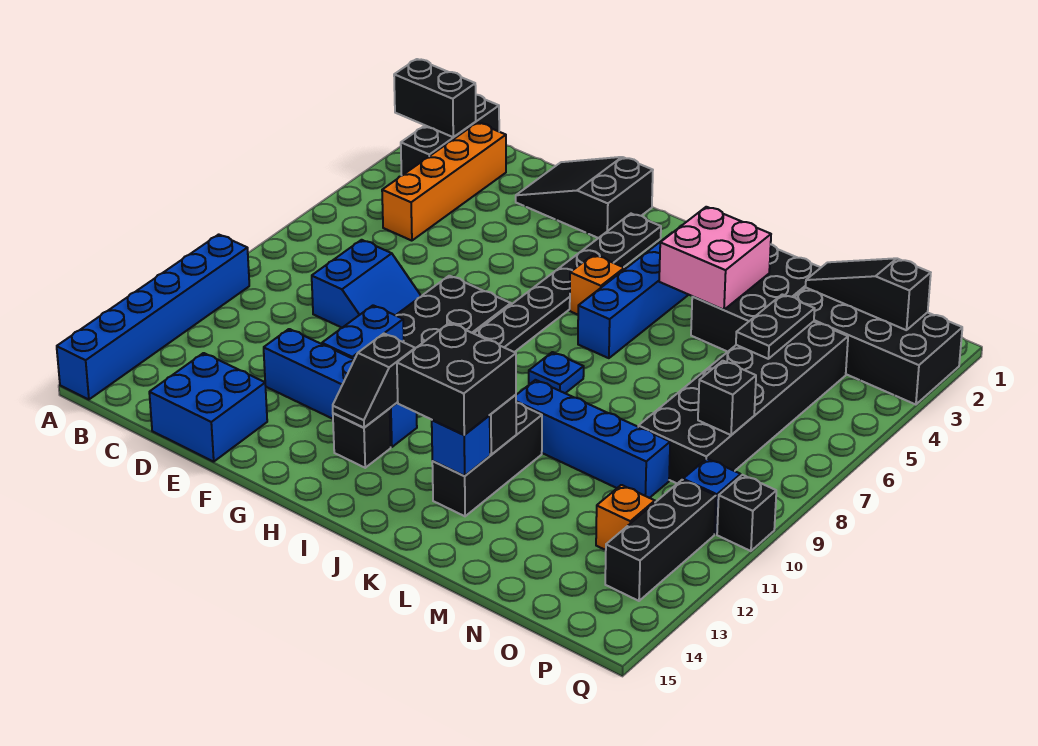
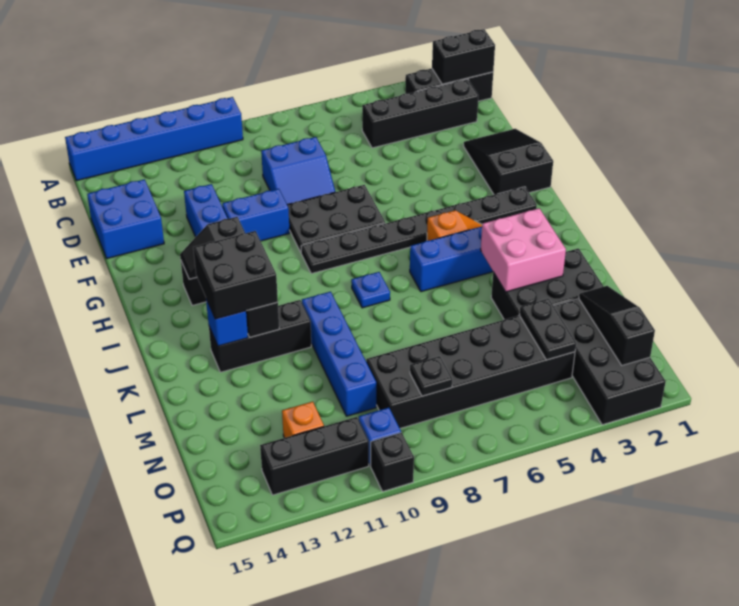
black brick A2:B2 level 2 -> black brick B1:B2 level 2
orange brick C2:C5 level 1 -> black brick C2:C5 level 1
black plate N4:N5 level 2 -> black plate N4:O4 level 2
black brick O8 level 2 -> black plate O8 level 2

